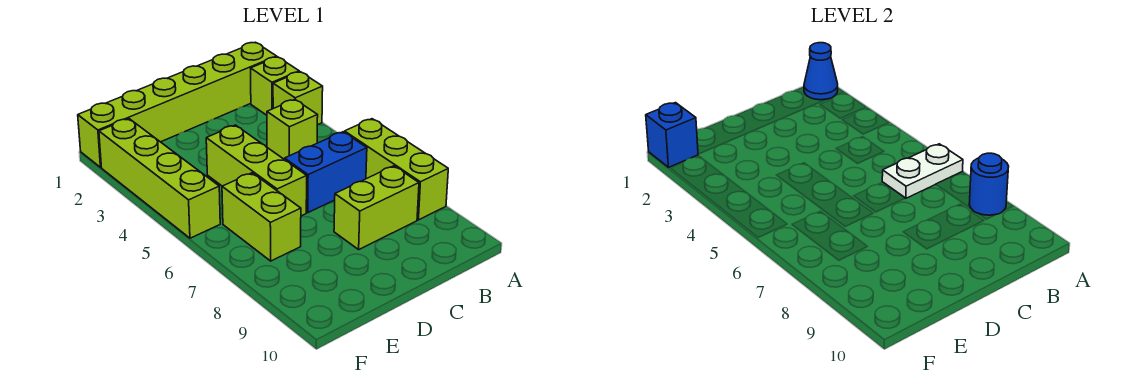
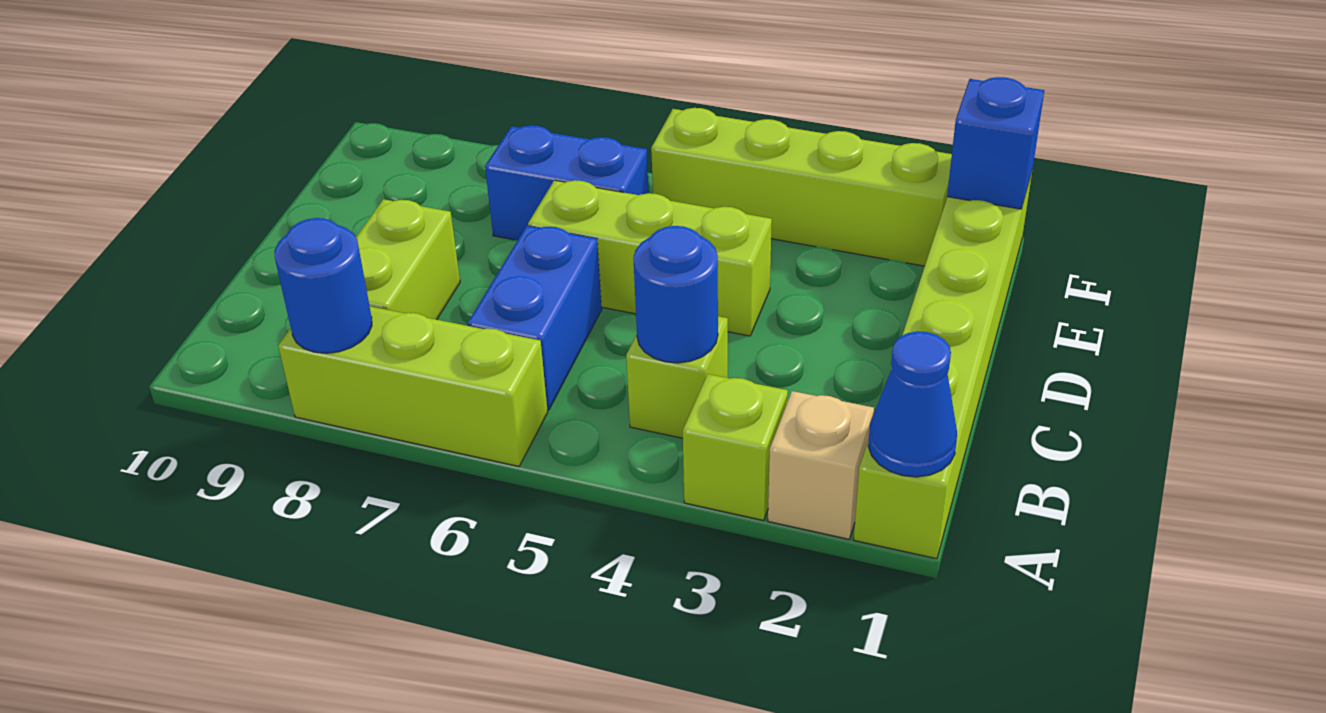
lime brick A2 level 1 -> tan brick A2 level 1
white plate A6:B6 level 2 -> none
none -> blue round brick B4 level 2
lime brick E6:E7 level 1 -> blue brick E6:E7 level 1

